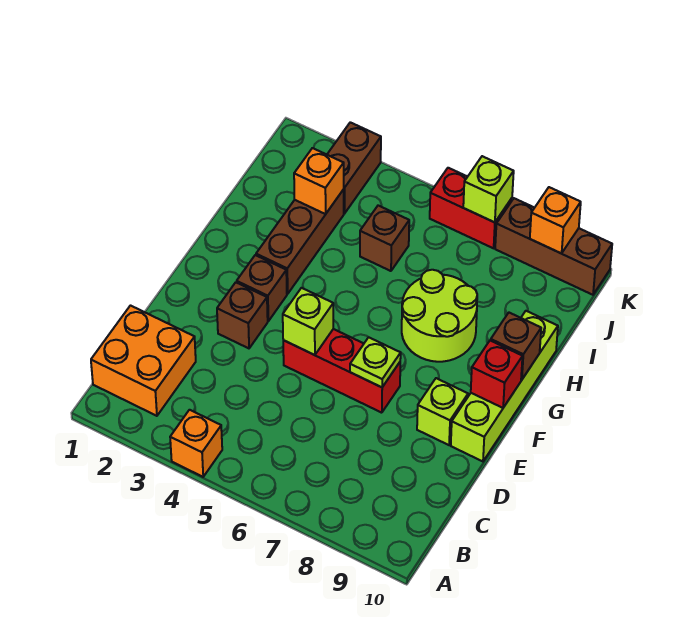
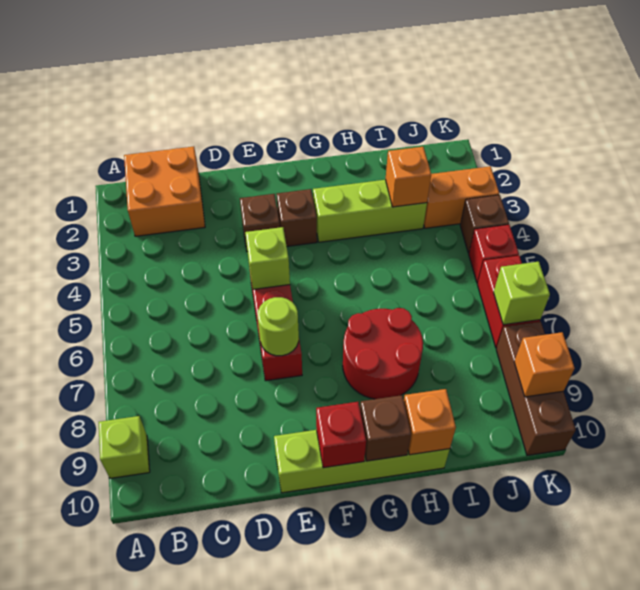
orange brick A4 level 1 -> orange brick H10 level 2
lime plate E7 level 2 -> lime round brick E7 level 2
lime brick E9 level 1 -> lime brick A9 level 1
brown brick G3:I3 level 1 -> lime brick G3:I3 level 1
lime round brick G7:H8 level 1 -> red round brick G7:H8 level 1
brown brick I5 level 1 -> brown brick K4 level 1
brown brick J3:K3 level 1 -> orange brick J3:K3 level 1
none -> red brick K5 level 1

